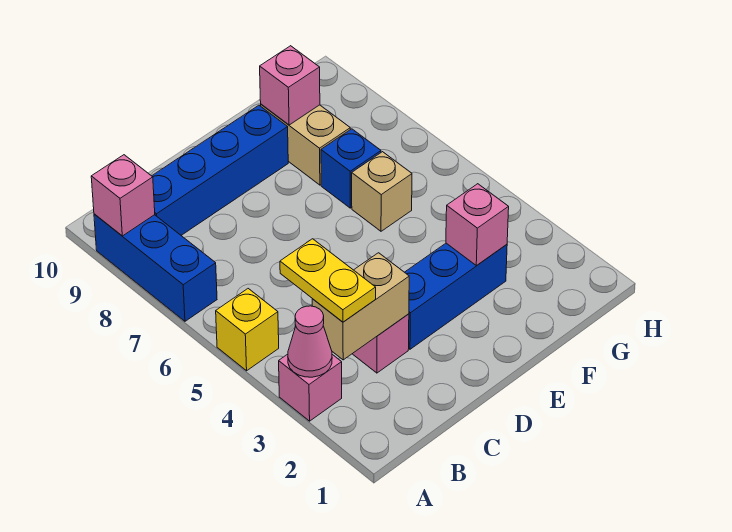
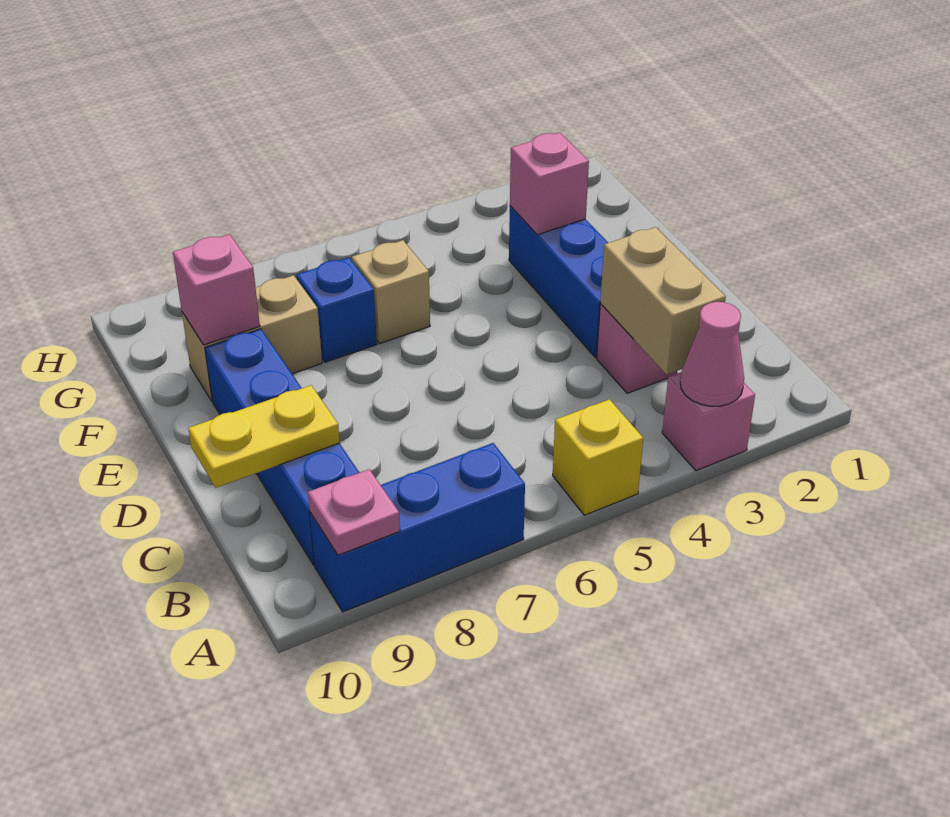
pink brick A9 level 2 -> pink plate A9 level 2
yellow plate B3:B4 level 3 -> yellow plate C9:C10 level 2

